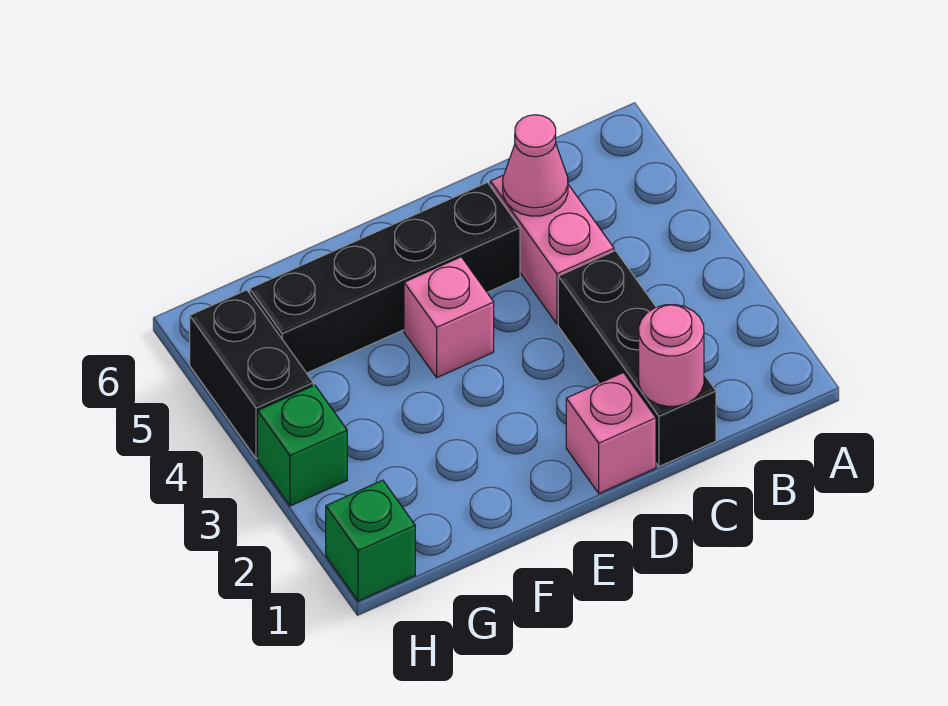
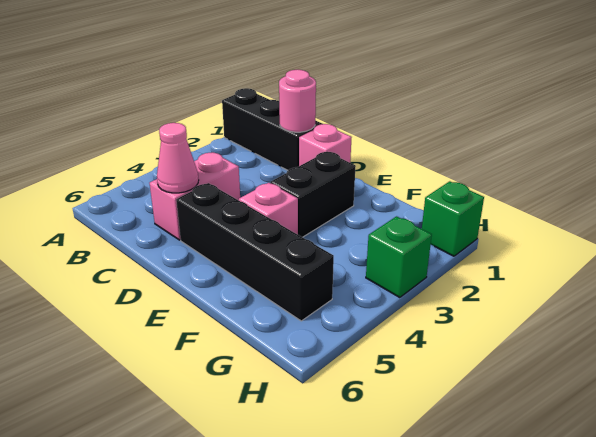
black brick C1:C3 level 1 -> black brick A1:C1 level 1
black brick H4:H5 level 1 -> black brick E2:E3 level 1

